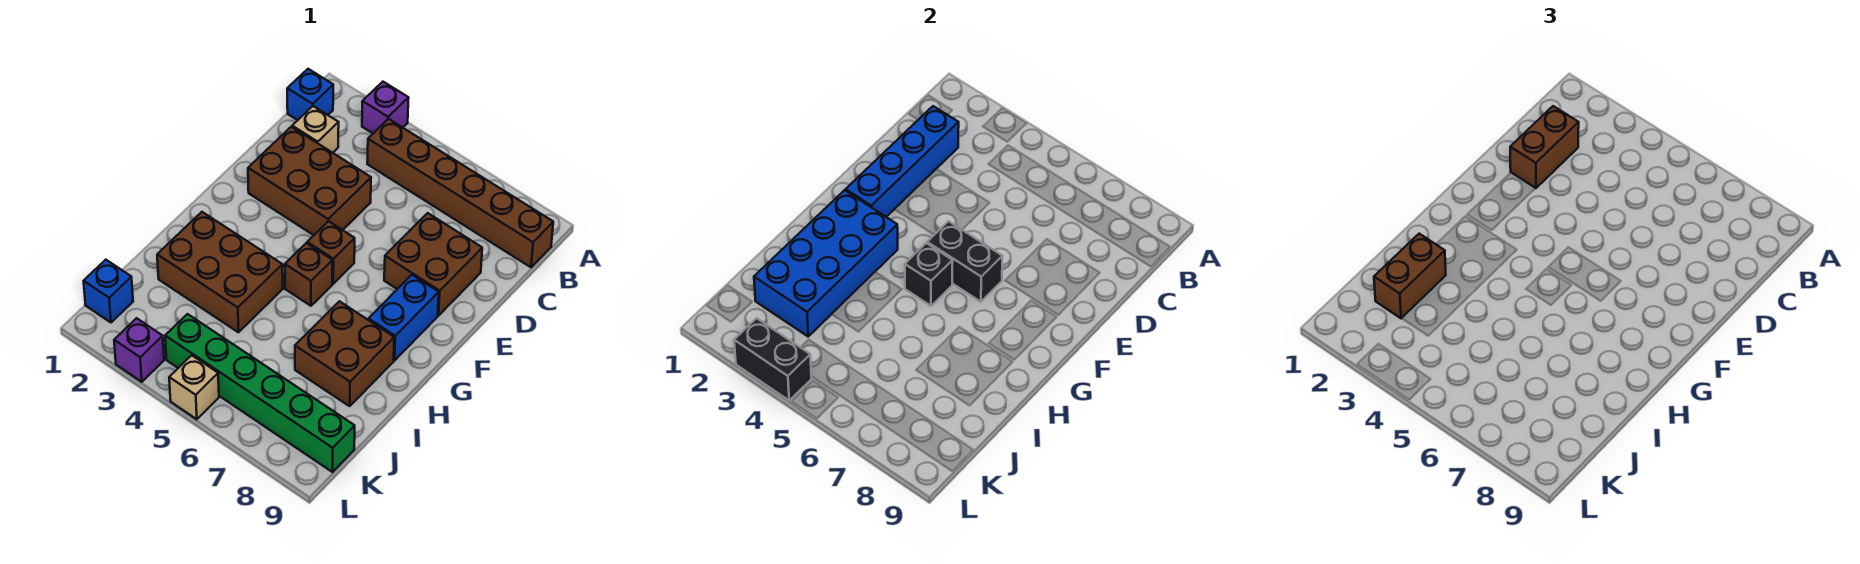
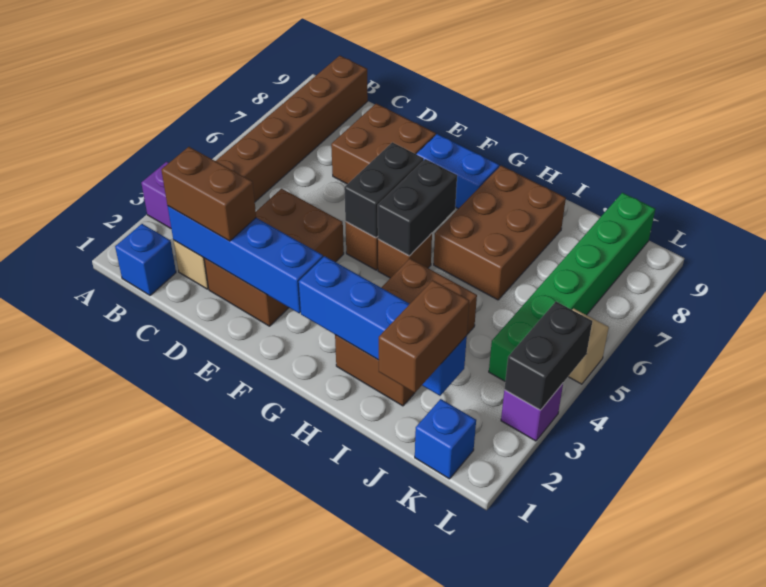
blue brick G2:J3 level 2 -> blue brick G2:J2 level 2
black brick G5 level 2 -> black brick G5:G6 level 2
brown brick H7:I8 level 1 -> brown brick H6:I8 level 1
brown brick I2:J2 level 3 -> brown brick J1:J2 level 3

